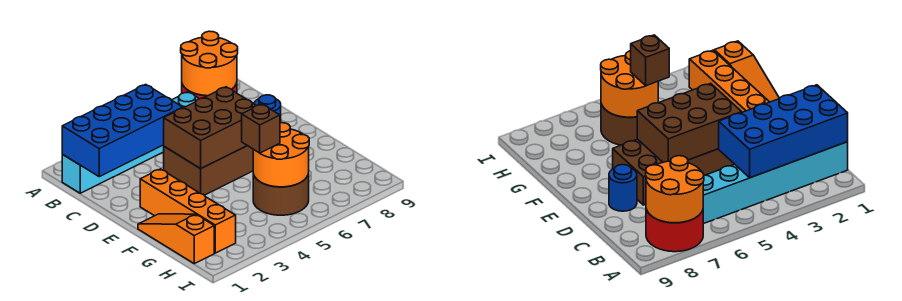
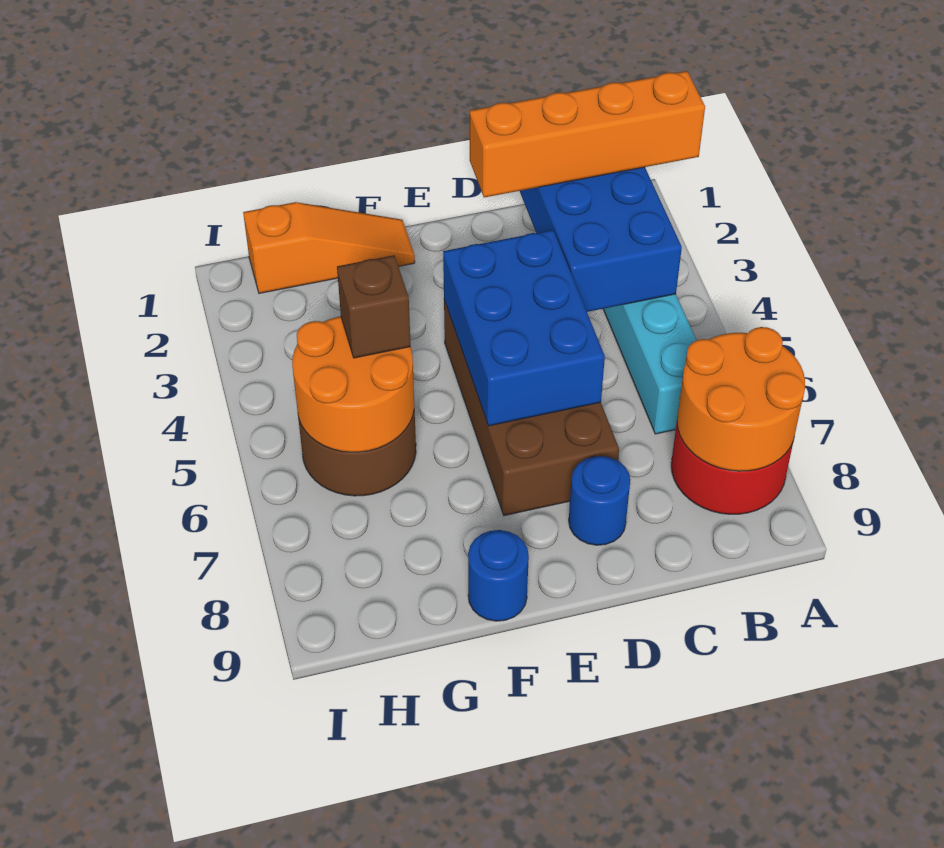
brown brick D4:E6 level 2 -> blue brick D4:E6 level 2
orange brick E2:H2 level 1 -> orange brick A2:D2 level 3
none -> blue round brick F9 level 1

